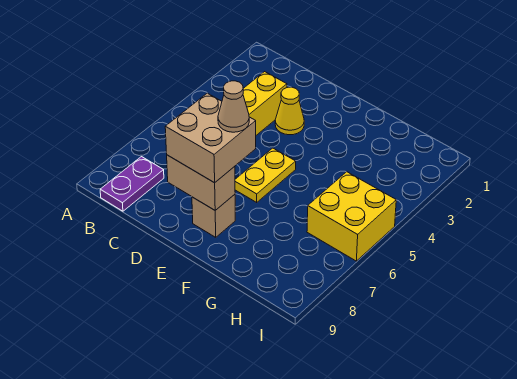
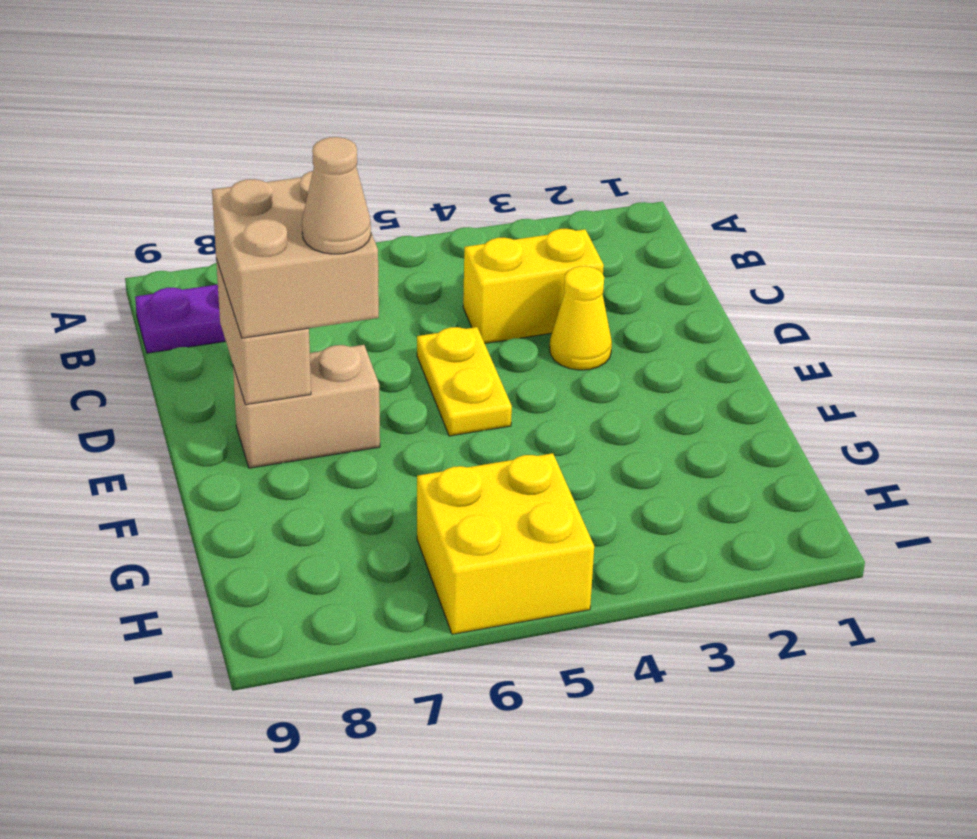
yellow plate E5:E6 level 1 -> yellow plate D5:E5 level 1
tan brick E8 level 1 -> tan brick E7:E8 level 1

